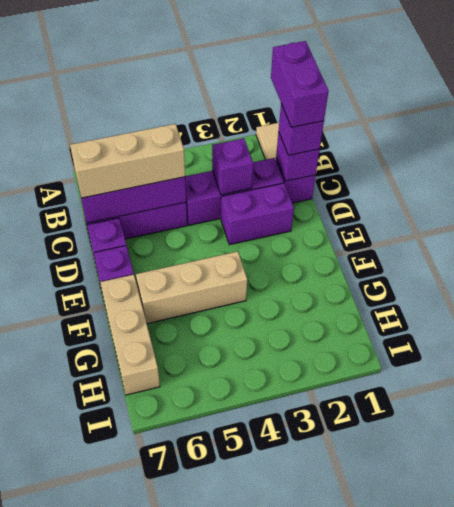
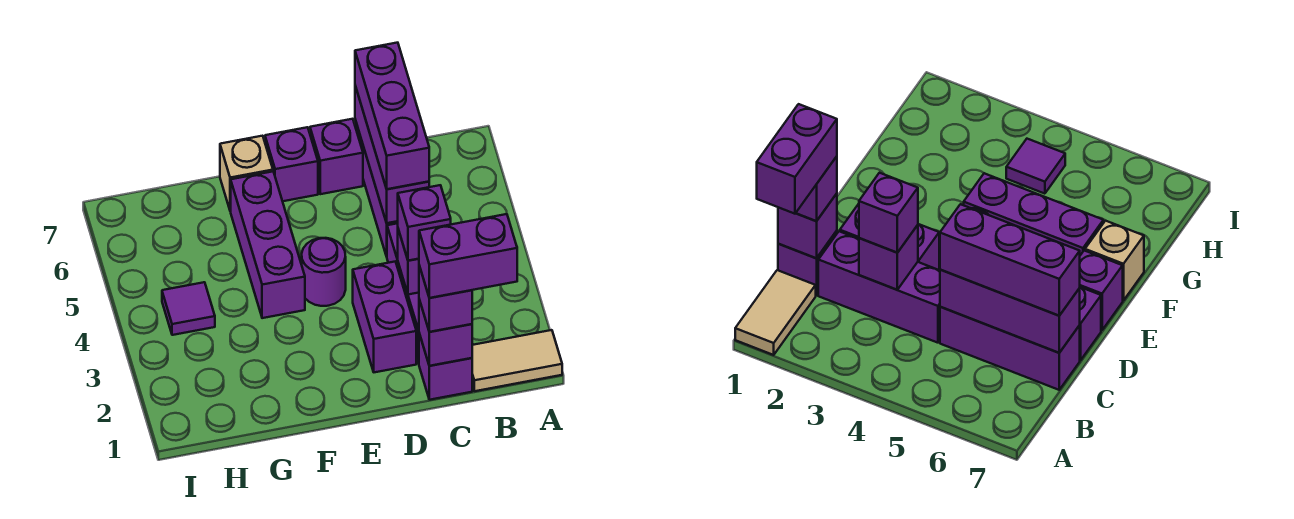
none -> purple brick C3 level 3
tan brick C5:C7 level 3 -> purple brick C5:C7 level 3
none -> purple round brick E4 level 1
tan brick F4:F6 level 1 -> purple brick F4:F6 level 1
tan brick F7:H7 level 1 -> tan brick F7 level 1
none -> purple tile H4 level 1

